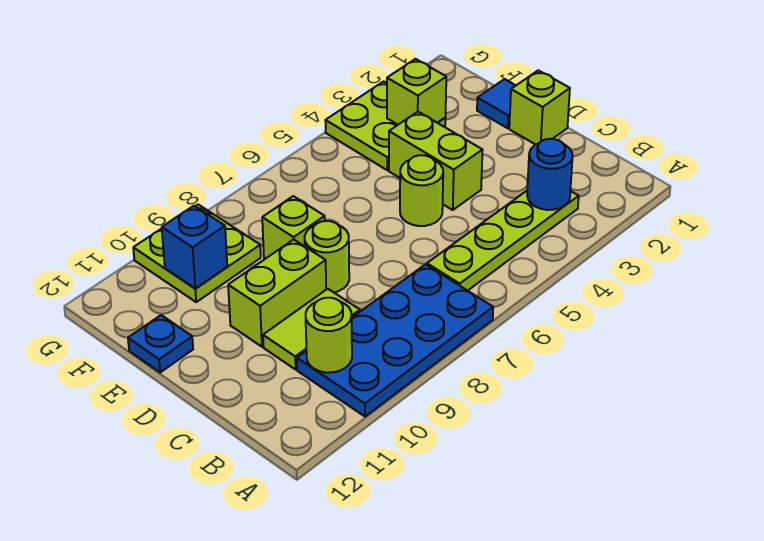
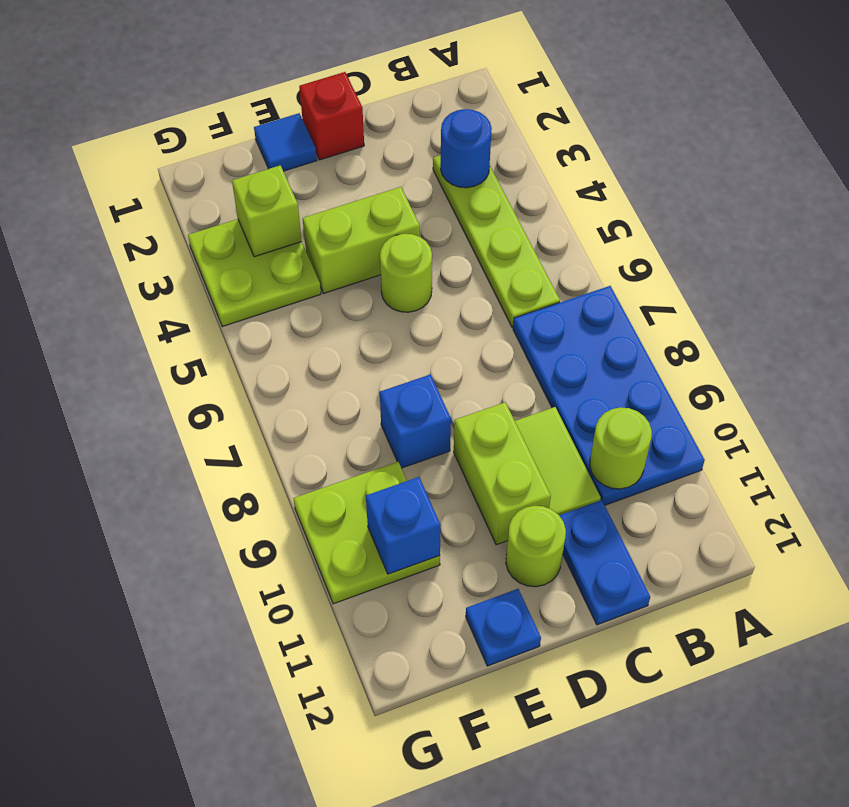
none -> blue plate C11:C12 level 1
lime brick D1 level 1 -> red brick D1 level 1
lime round brick D8 level 1 -> lime round brick D11 level 1
lime brick E8 level 1 -> blue brick E8 level 1

